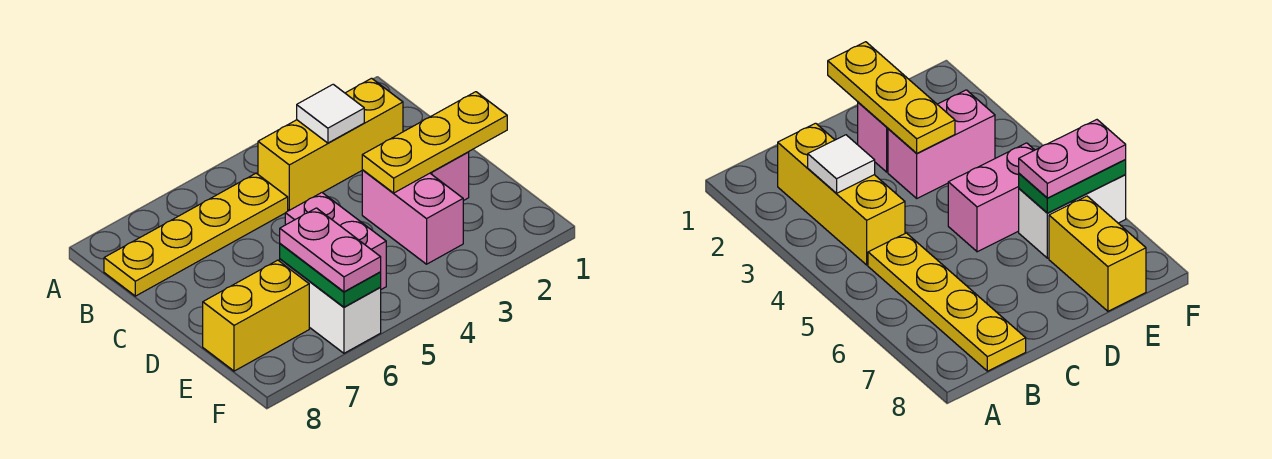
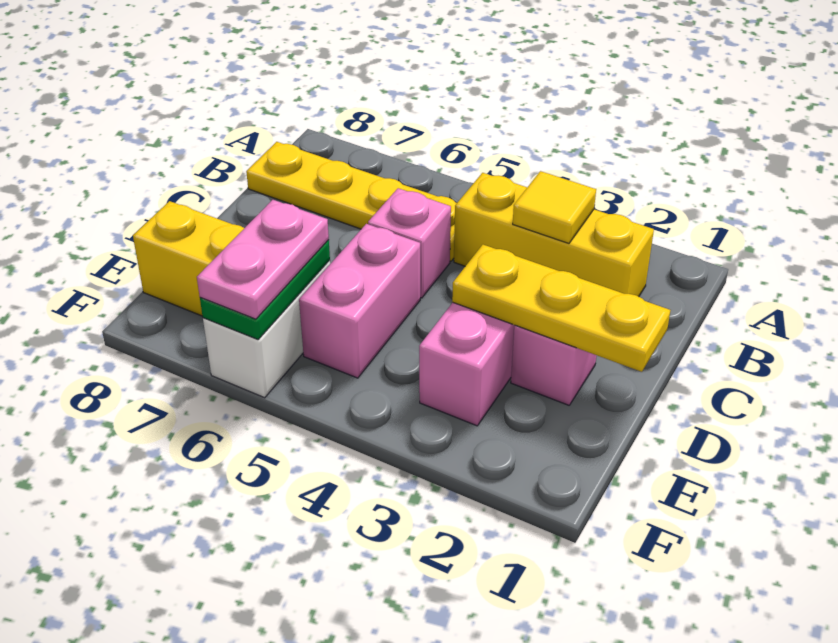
white tile B3 level 2 -> yellow tile B3 level 2
none -> pink brick C5 level 1

